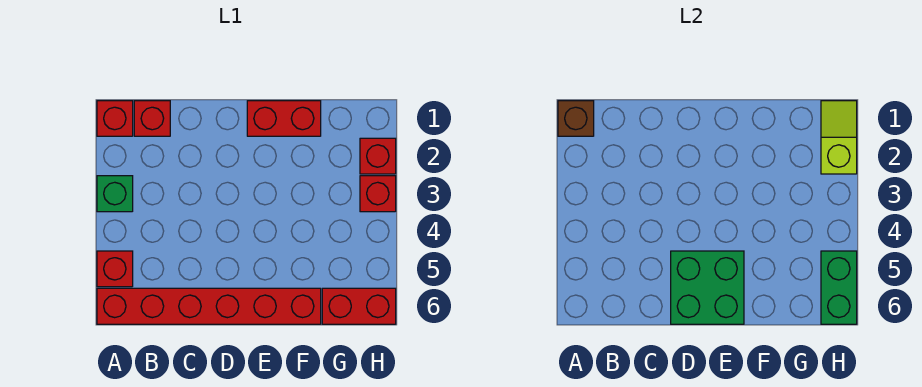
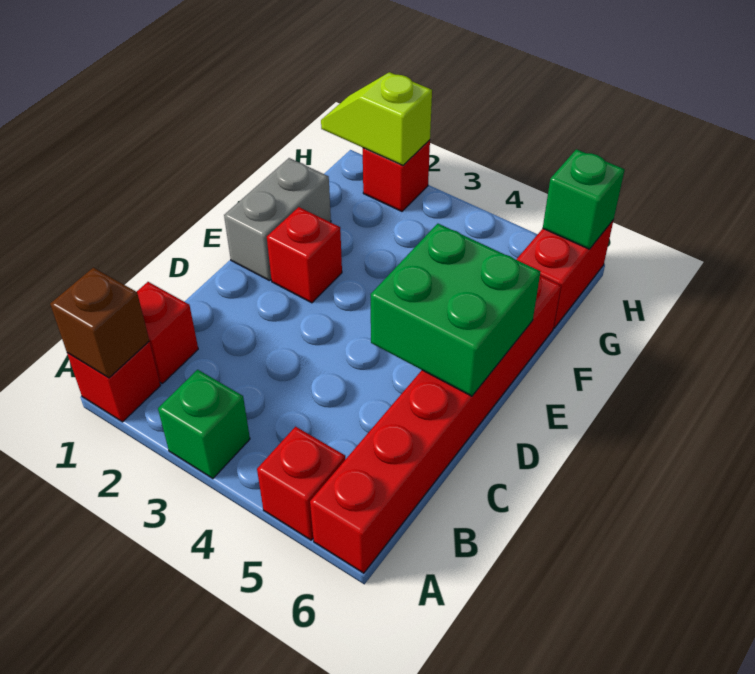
red brick E1:F1 level 1 -> grey brick E1:F1 level 1
red brick H3 level 1 -> red brick E2 level 1
green brick H5:H6 level 2 -> green brick H6 level 2

